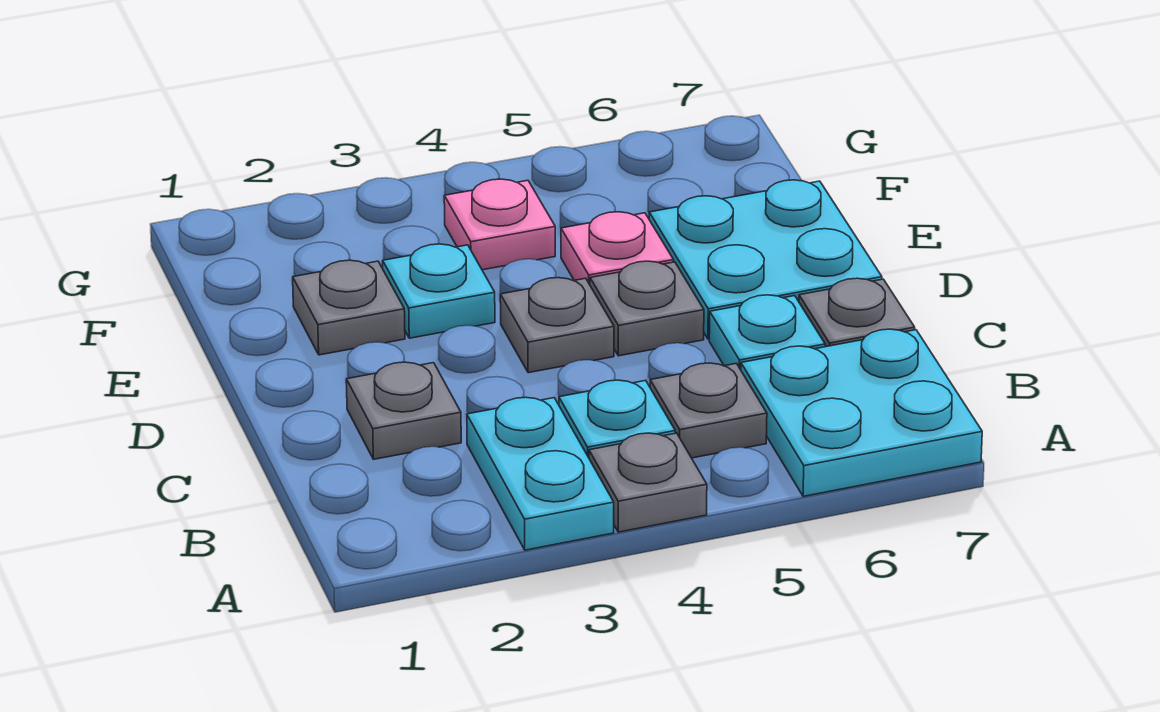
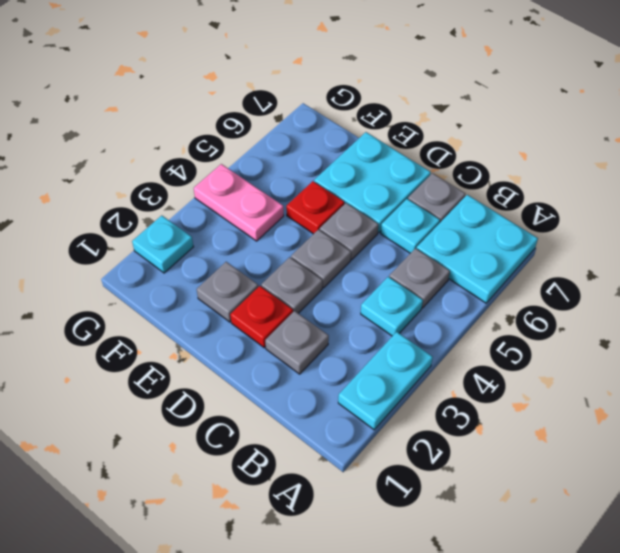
cyan plate A3:B3 level 1 -> cyan plate A2:A3 level 1
grey plate A4 level 1 -> grey plate D3 level 1
none -> red plate D2 level 1
cyan plate E3 level 1 -> cyan plate G2 level 1
pink plate E5 level 1 -> red plate E5 level 1
pink plate F4 level 1 -> pink plate F4:G4 level 1

